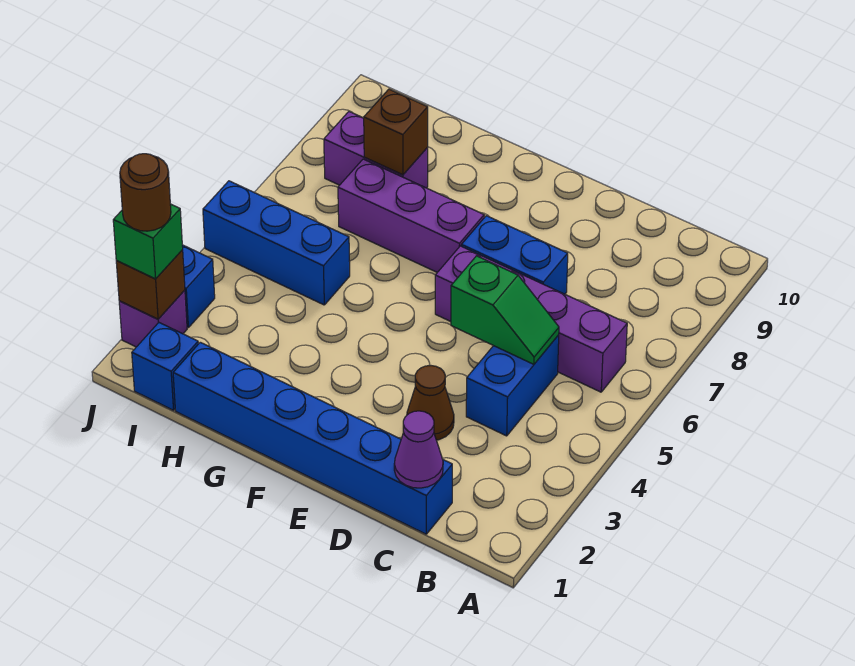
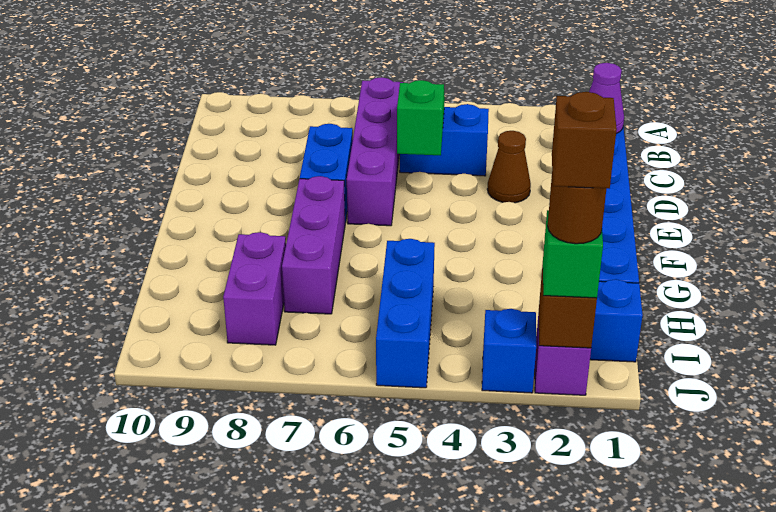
brown brick H8 level 2 -> brown brick J2 level 5

